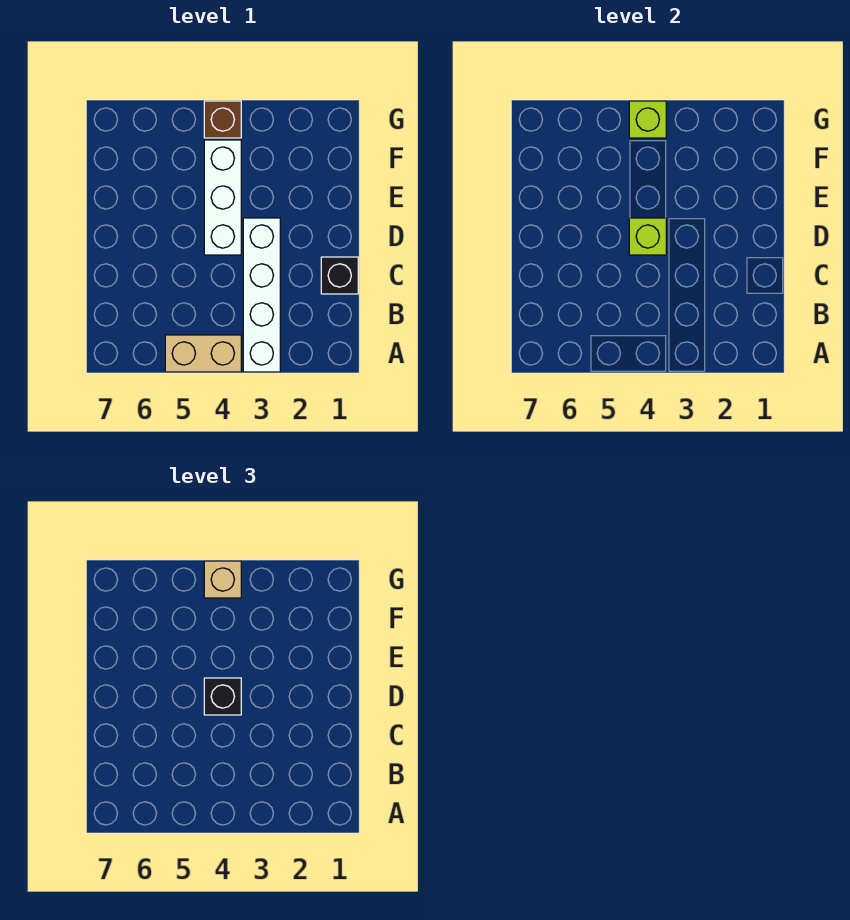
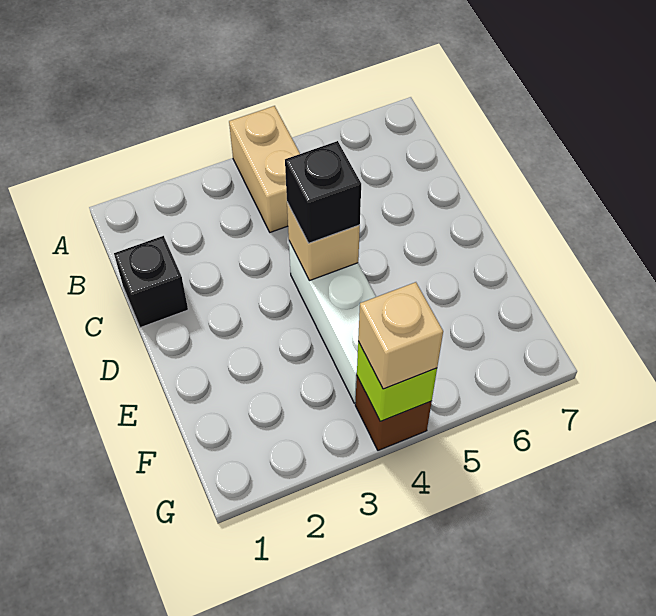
white brick A3:D3 level 1 -> none
tan brick A4:A5 level 1 -> tan brick A4:B4 level 1
lime brick D4 level 2 -> tan brick D4 level 2

